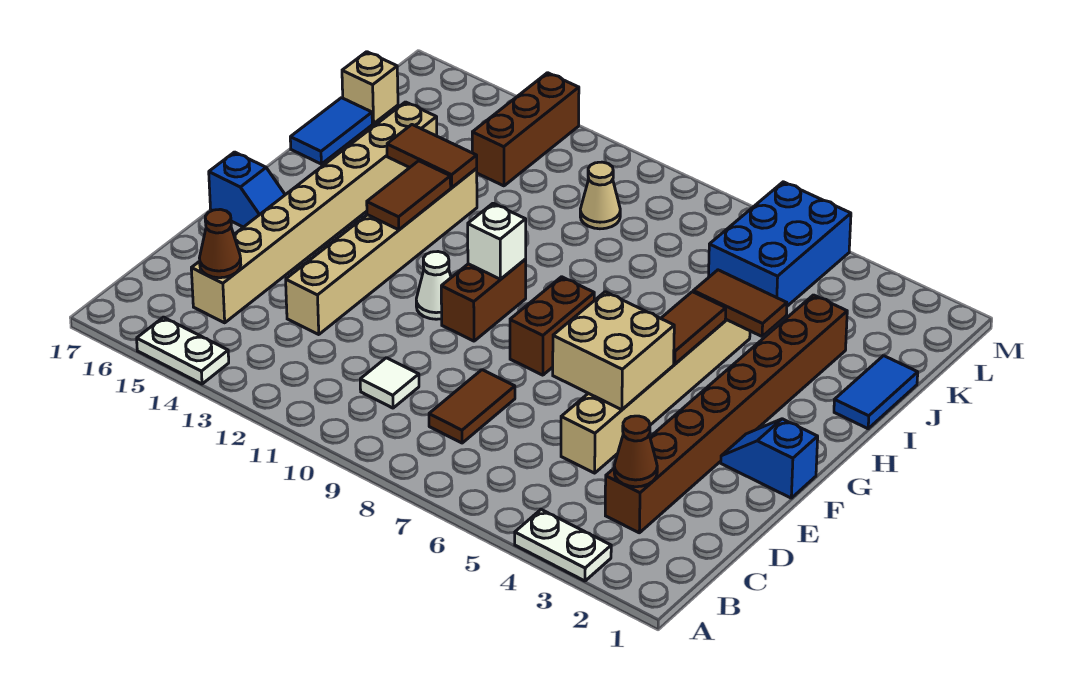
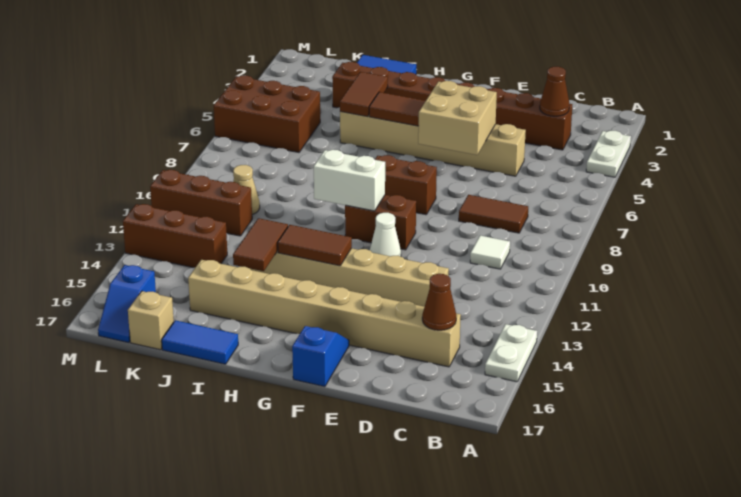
blue slope F1:F2 level 1 top 1 -> blue slope L16:L17 level 1 top 16
white brick G10 level 2 -> white brick G10:H10 level 2
blue brick K5:M6 level 1 -> brown brick K5:M6 level 1
none -> brown brick K11:M11 level 1

